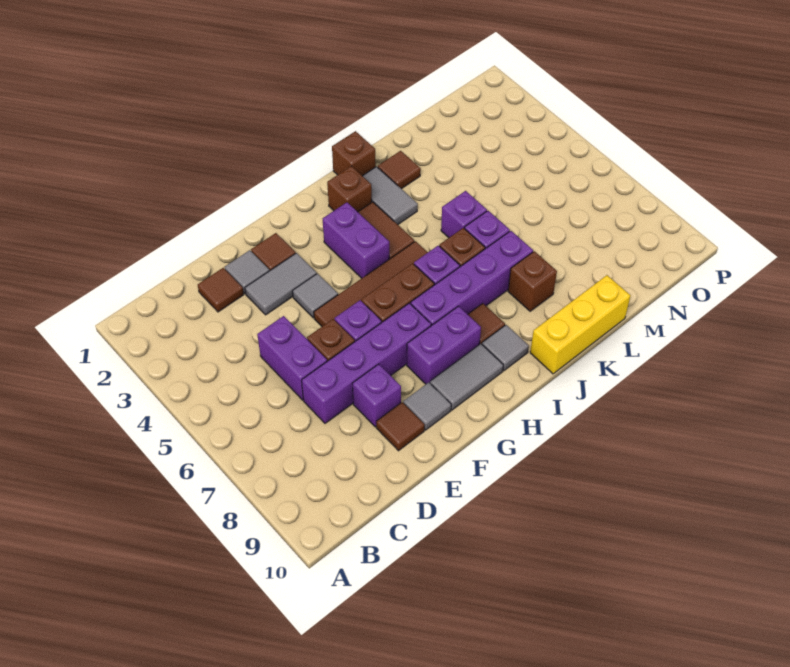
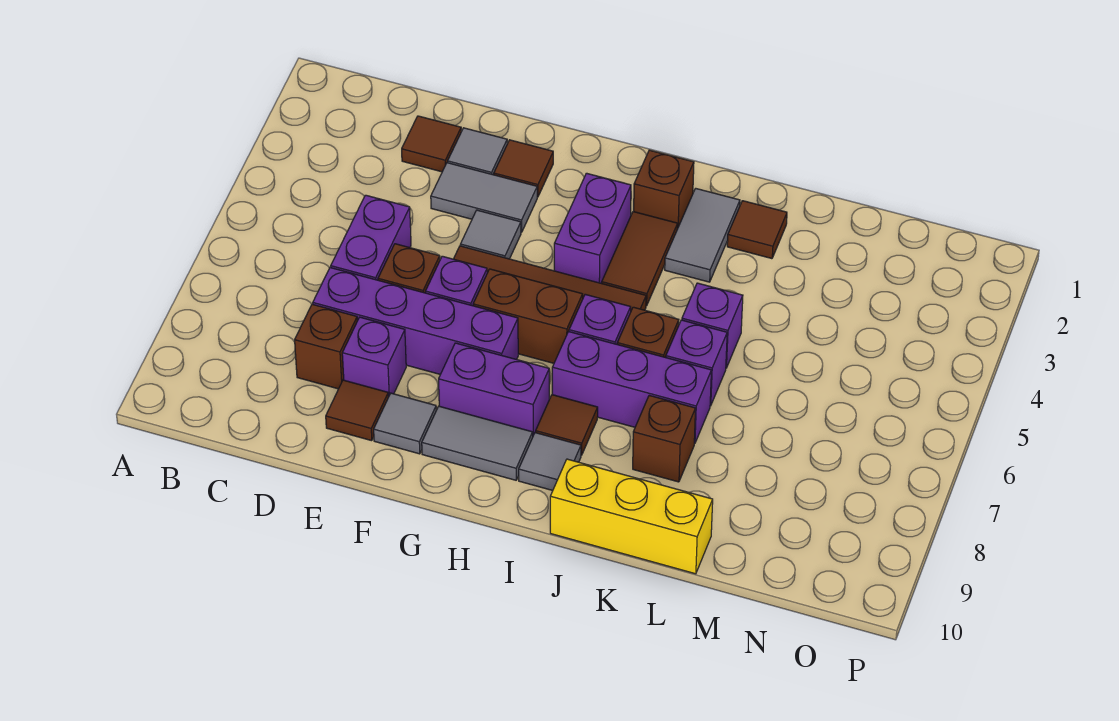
purple brick H7:K7 level 1 -> purple brick I7:K7 level 1
brown brick J1 level 1 -> brown brick D8 level 1

